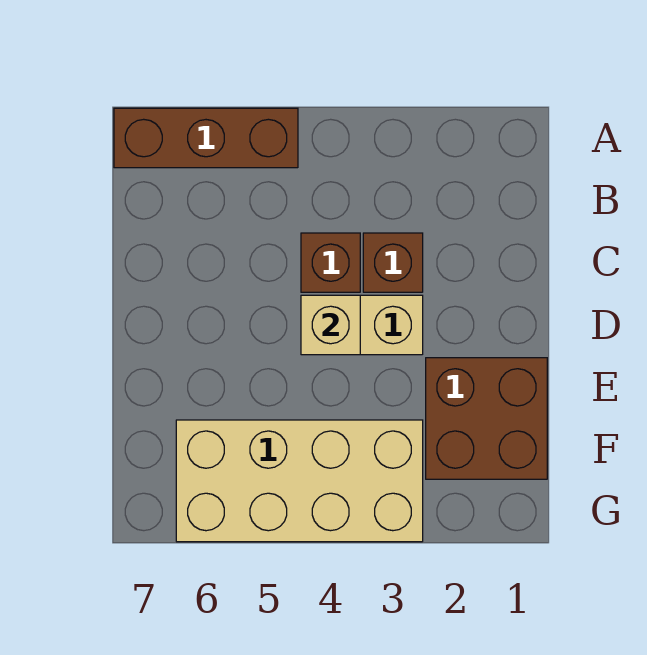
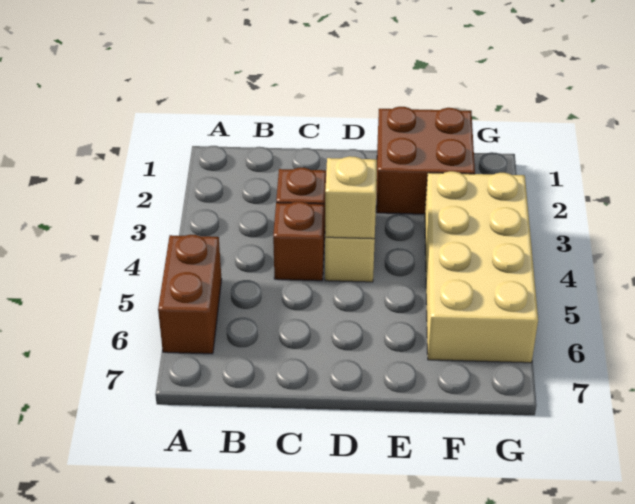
brown brick A5:A7 level 1 -> brown brick A5:A6 level 1

